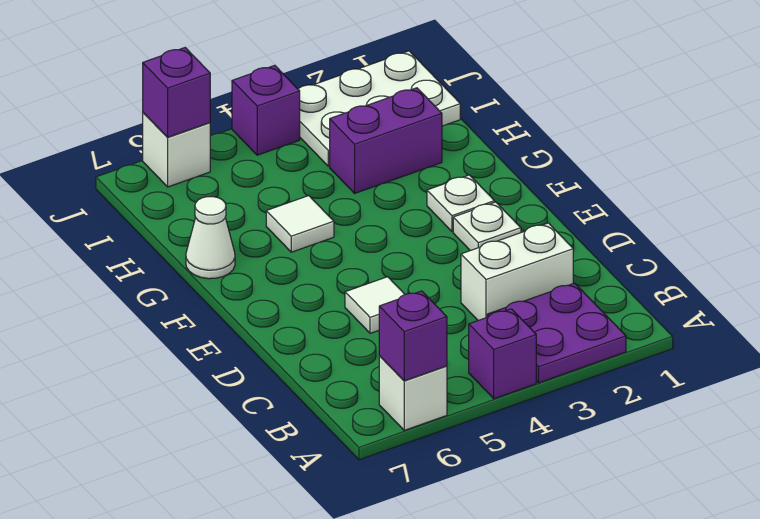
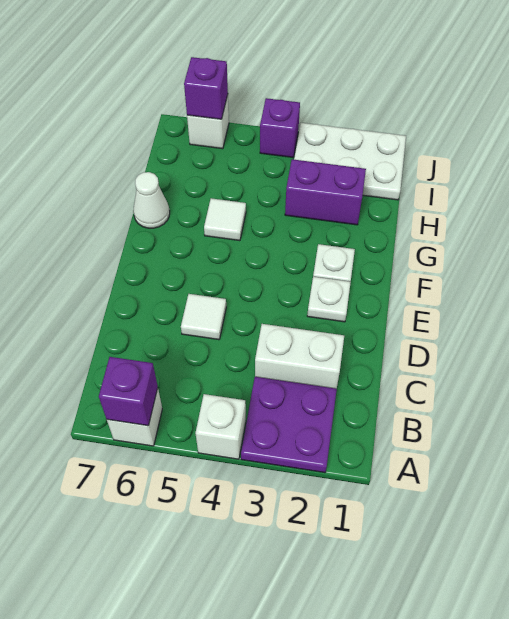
purple brick A4 level 1 -> white brick A4 level 1

